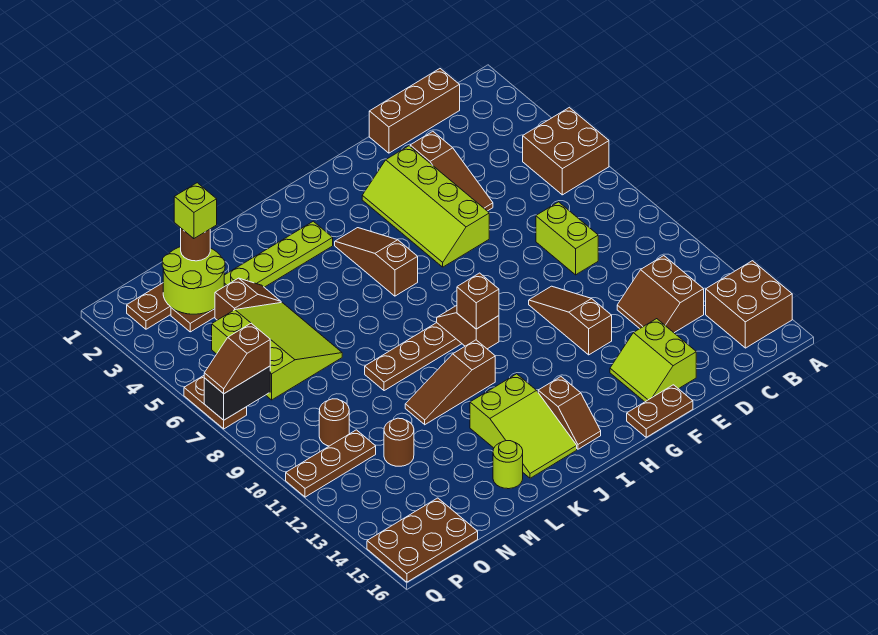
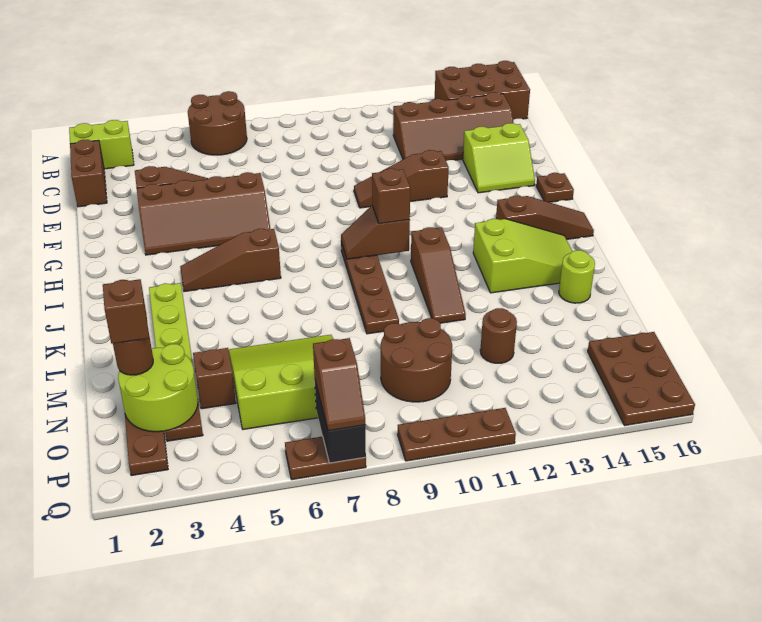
brown brick A5:B6 level 1 -> brown round brick A5:B6 level 1
brown brick A14:B15 level 1 -> brown brick A14:B16 level 1
brown brick C1:E1 level 1 -> brown brick C1:D1 level 1
brown slope C12:D13 level 1 top C -> brown slope C12:D15 level 1 top C
lime brick D8:D9 level 1 -> lime brick B1:B2 level 1
lime slope F3:G6 level 1 top F -> brown slope F3:G6 level 1 top F
brown plate F16:G16 level 1 -> brown plate G16 level 1
brown slope I14:I15 level 1 top 14 -> brown slope I14:I16 level 1 top 14
lime brick N2 level 4 -> brown brick N2 level 4
brown round brick O10 level 1 -> brown round brick N9:O10 level 1
brown plate O11:Q11 level 1 -> brown plate Q9:Q11 level 1

